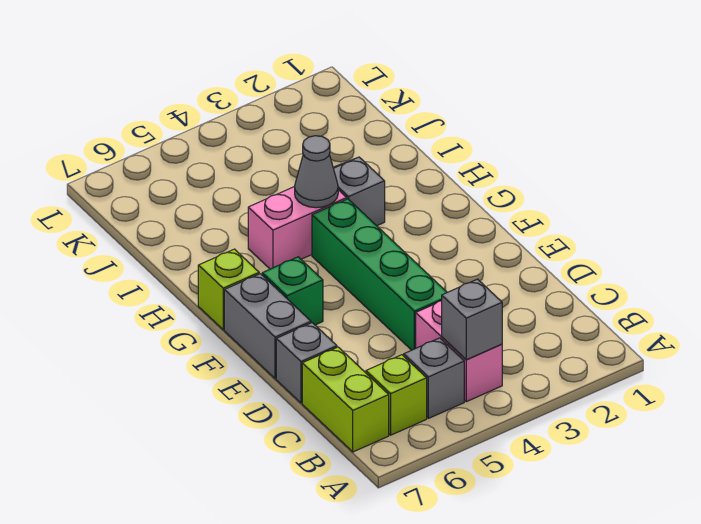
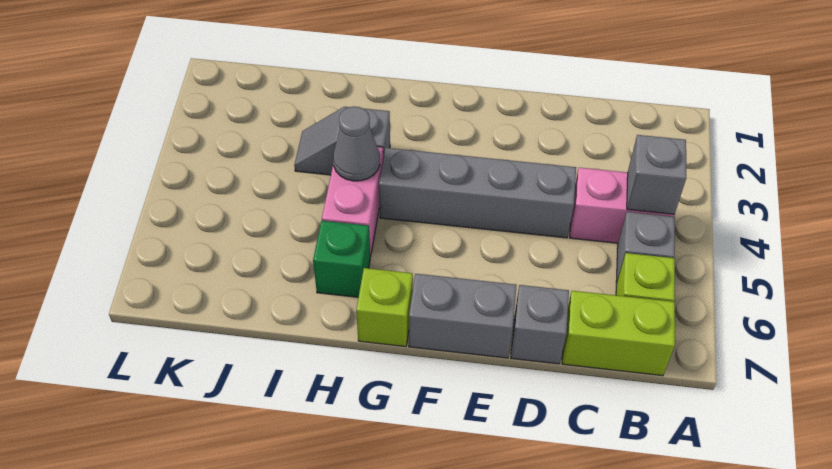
green brick D4:G4 level 1 -> grey brick D4:G4 level 1
green brick F6 level 1 -> green brick H6 level 1

